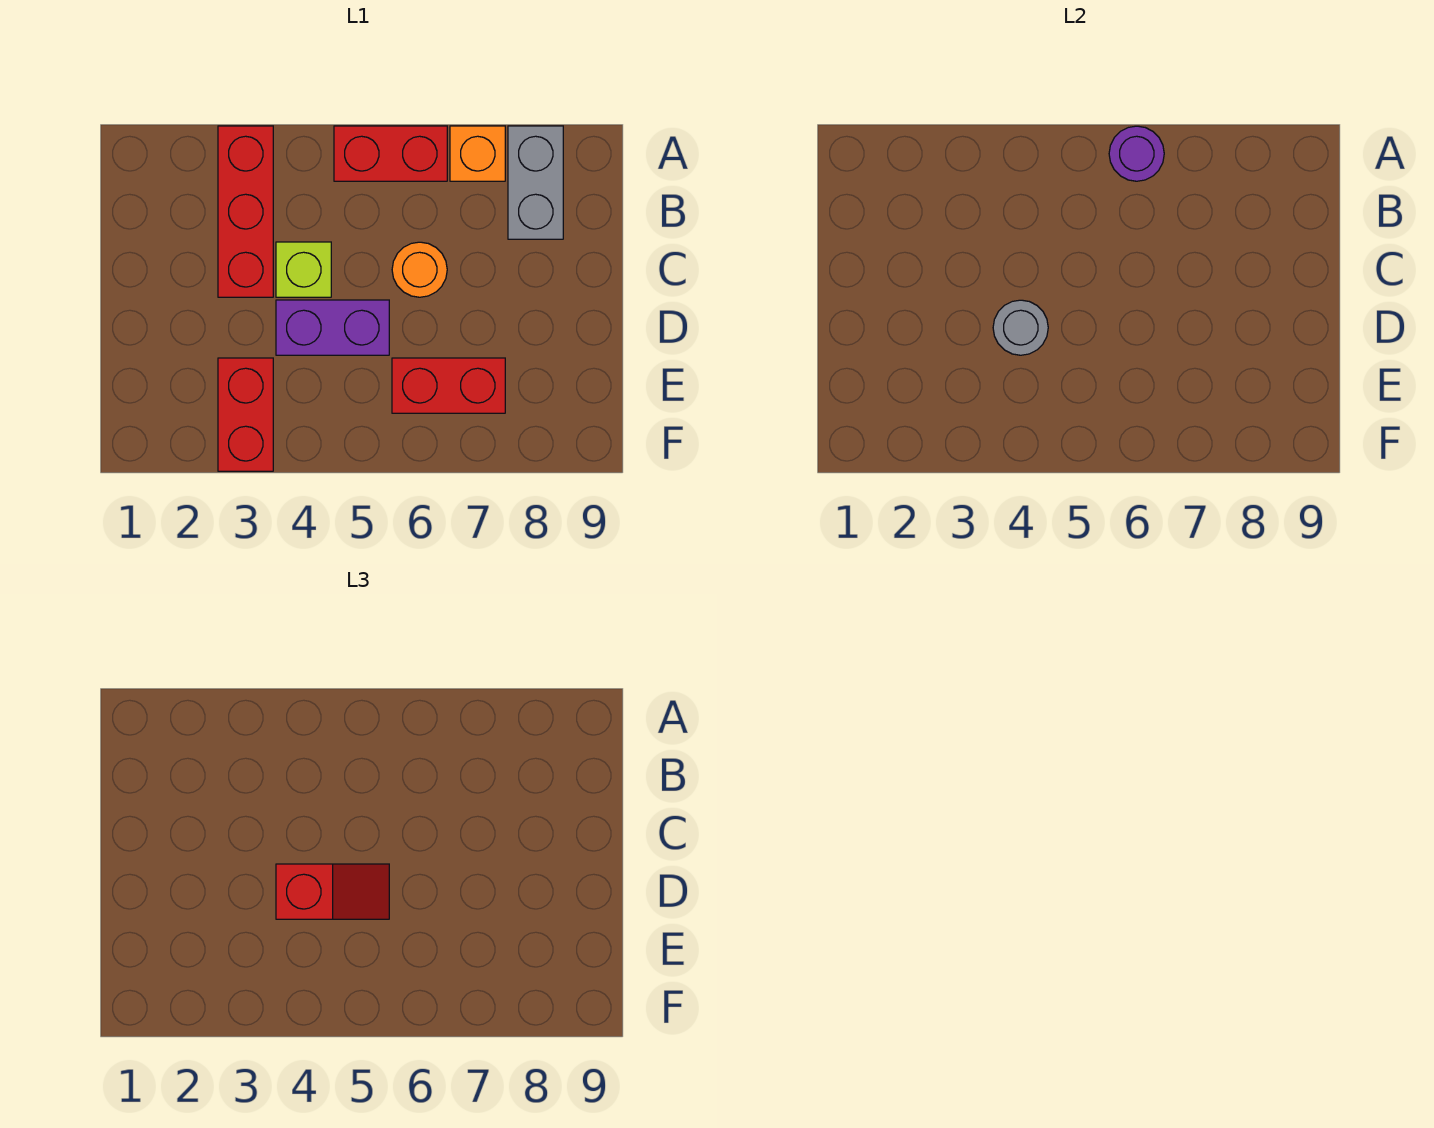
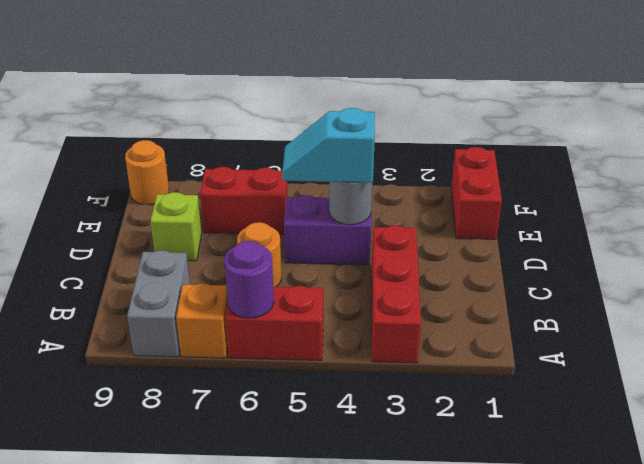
lime brick C4 level 1 -> lime brick D8 level 1
red slope D4:D5 level 3 top 4 -> cyan slope D4:D5 level 3 top 4
red brick E3:F3 level 1 -> red brick E1:F1 level 1
none -> orange round brick F9 level 1

